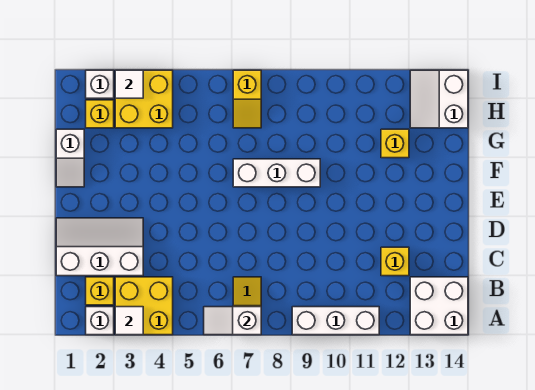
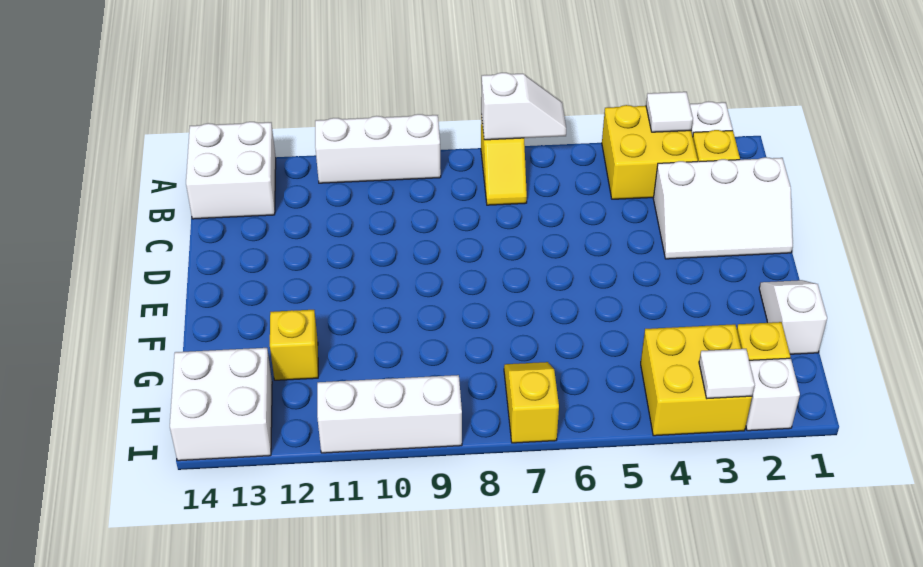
yellow brick C12 level 1 -> none
white brick F7:F9 level 1 -> white brick I9:I11 level 1
white slope H13:I14 level 1 top 14 -> white brick H13:I14 level 1

